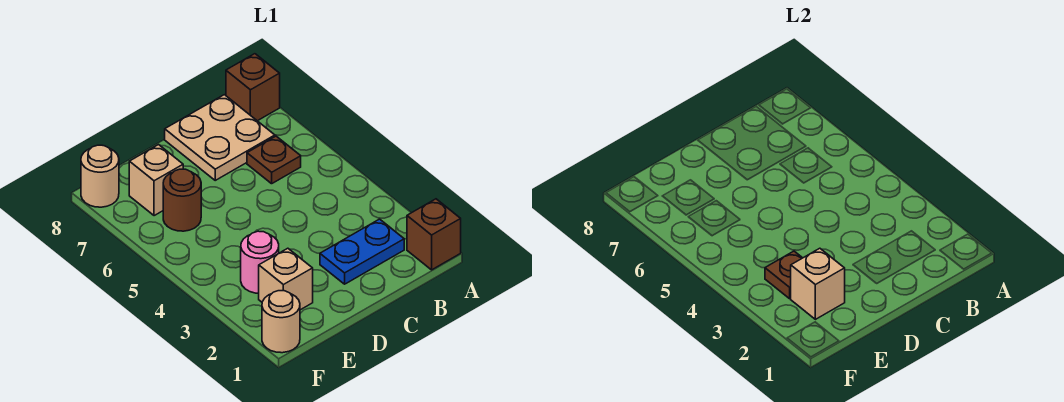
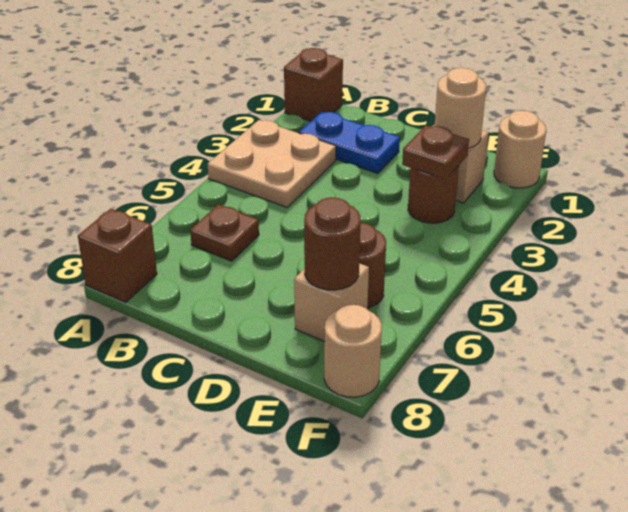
tan plate B7:C8 level 1 -> tan plate A3:B4 level 1
tan brick E2 level 2 -> tan round brick E2 level 2
pink round brick E3 level 1 -> brown round brick E3 level 1
none -> brown round brick E7 level 2

